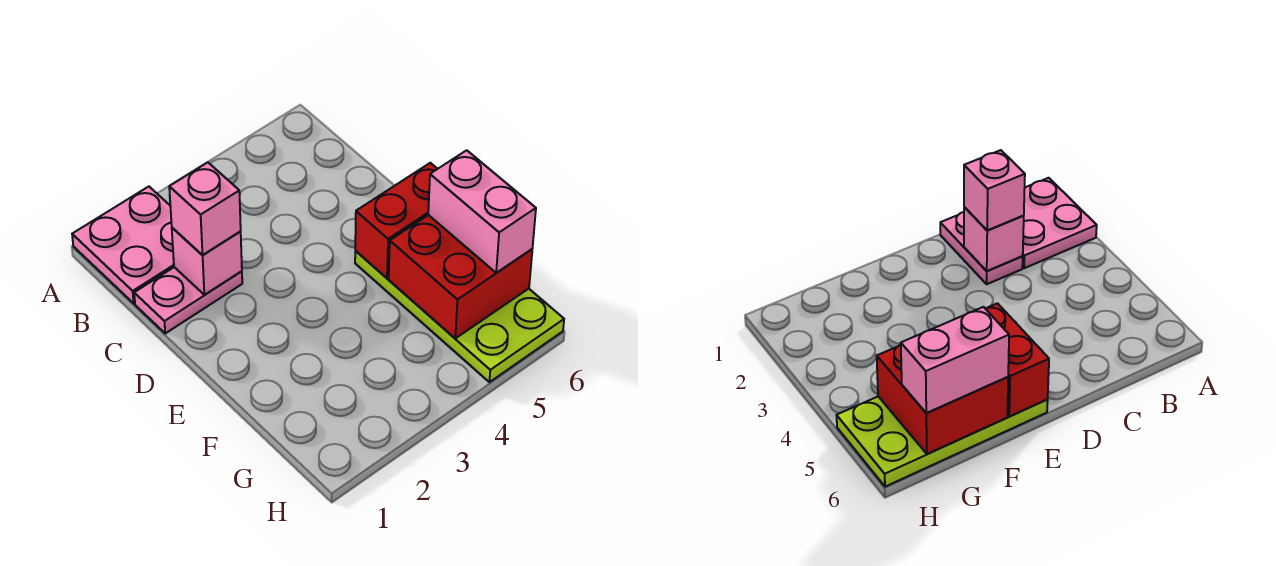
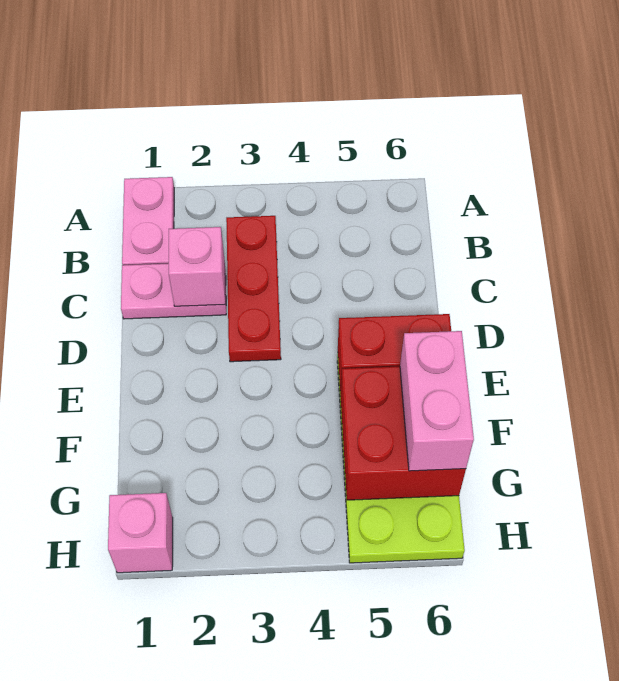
pink plate A1:B2 level 1 -> pink plate A1:B1 level 1
none -> red plate B3:D3 level 1
pink brick C2 level 3 -> pink brick H1 level 1

